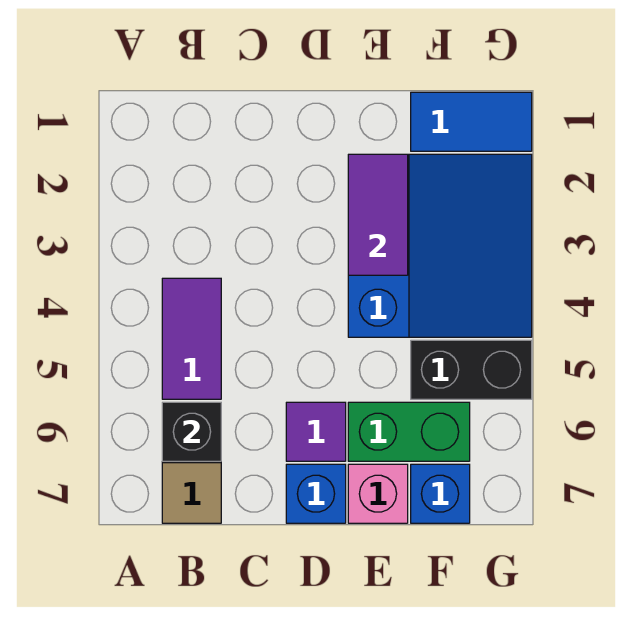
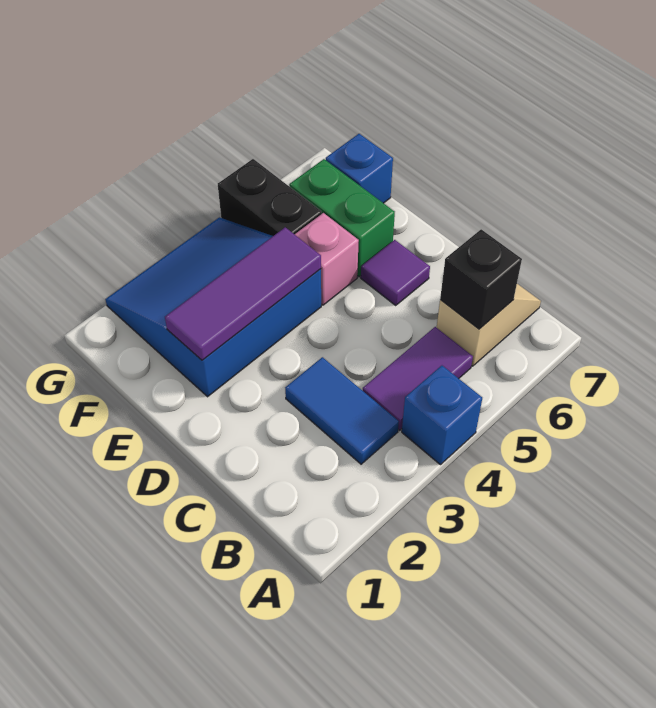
blue brick D7 level 1 -> blue brick A4 level 1
purple tile E2:E3 level 2 -> purple tile E2:E4 level 2
pink brick E7 level 1 -> pink brick E5 level 1
blue tile F1:G1 level 1 -> blue tile B3:C3 level 1

